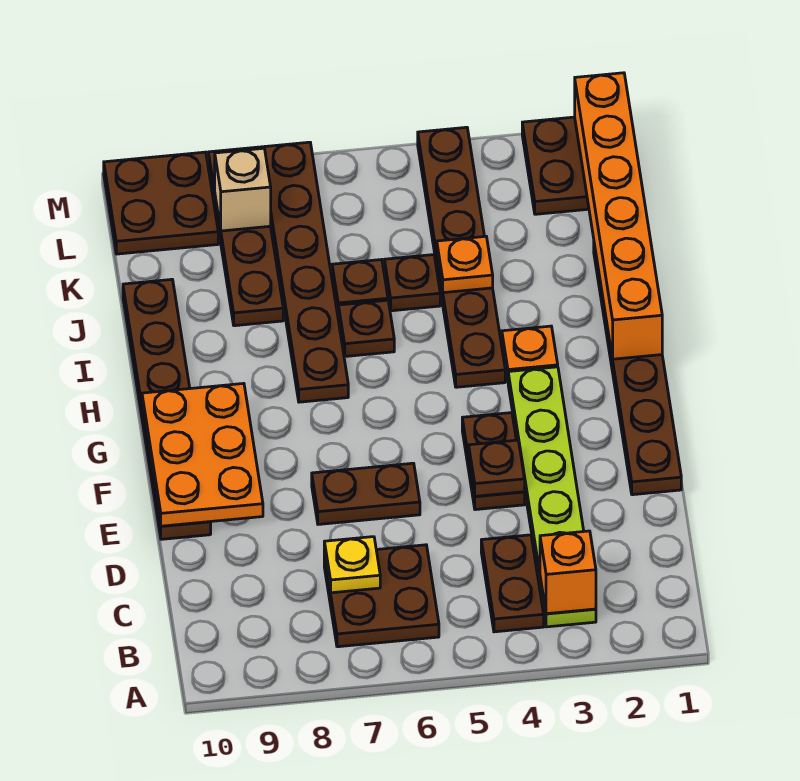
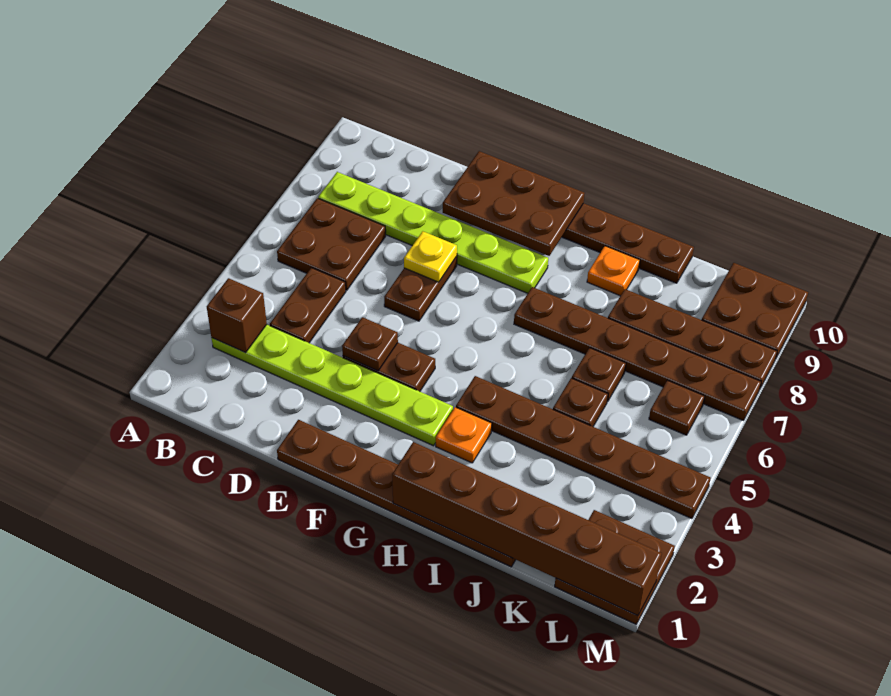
orange brick B3 level 2 -> brown brick B3 level 2
brown plate B4:C4 level 1 -> brown plate C4:C5 level 1
none -> lime plate B8:G8 level 1
yellow plate C7 level 2 -> yellow plate E7 level 2
orange plate E9:G10 level 2 -> brown plate E9:G10 level 2
orange brick H1:M1 level 2 -> brown brick H1:M1 level 2
brown plate I6 level 1 -> brown plate L6 level 1
orange plate J4 level 2 -> orange plate I9 level 1
tan brick L8 level 2 -> none

